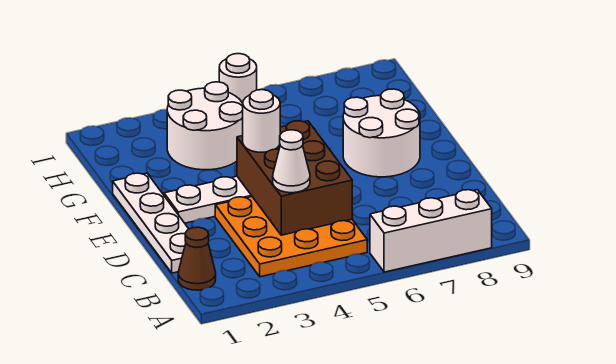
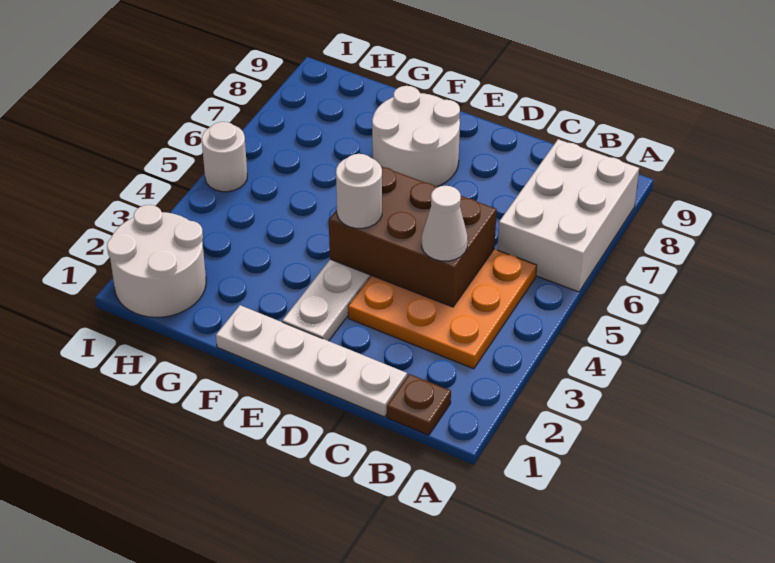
white brick A6:A8 level 1 -> white brick A6:B8 level 1
brown cone B1 level 1 -> brown plate B1 level 1
white round brick G3:H4 level 1 -> white round brick H1:I2 level 1

